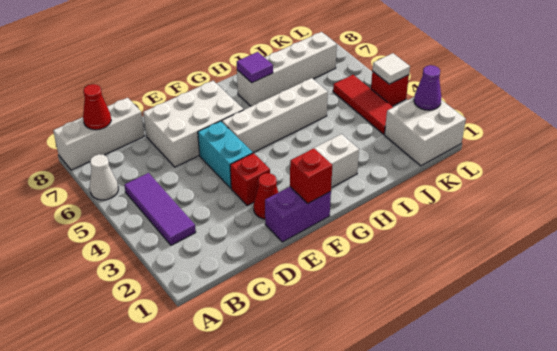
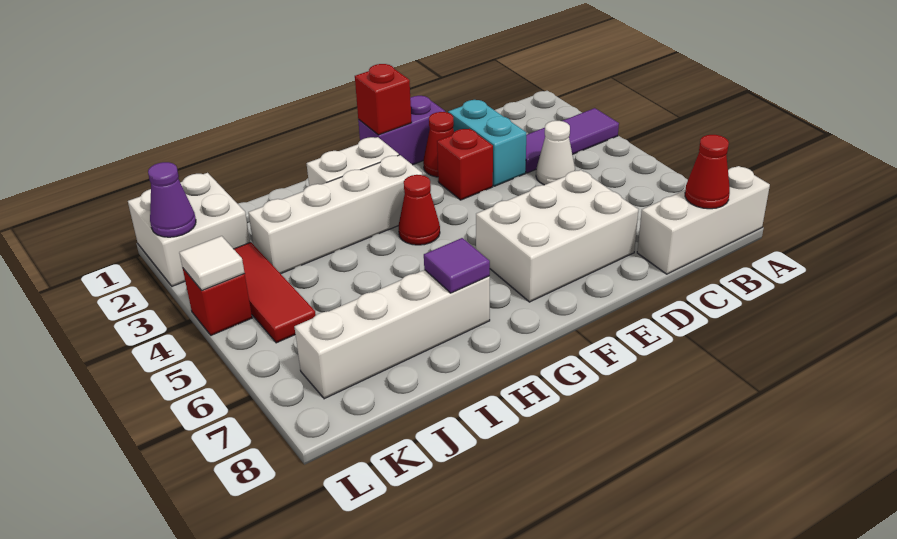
white cone A6 level 1 -> white cone C4 level 1
purple tile B3:B5 level 1 -> purple tile A3:C3 level 1
cyan brick E4:E5 level 1 -> cyan brick D2:D3 level 1
white brick F5:I5 level 1 -> white brick G3:J3 level 1
none -> red cone G4 level 1

